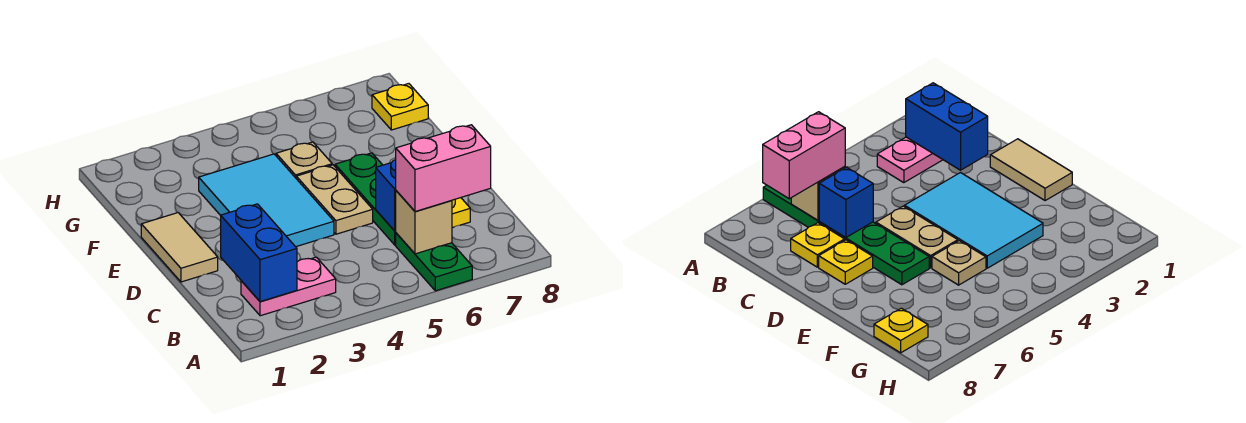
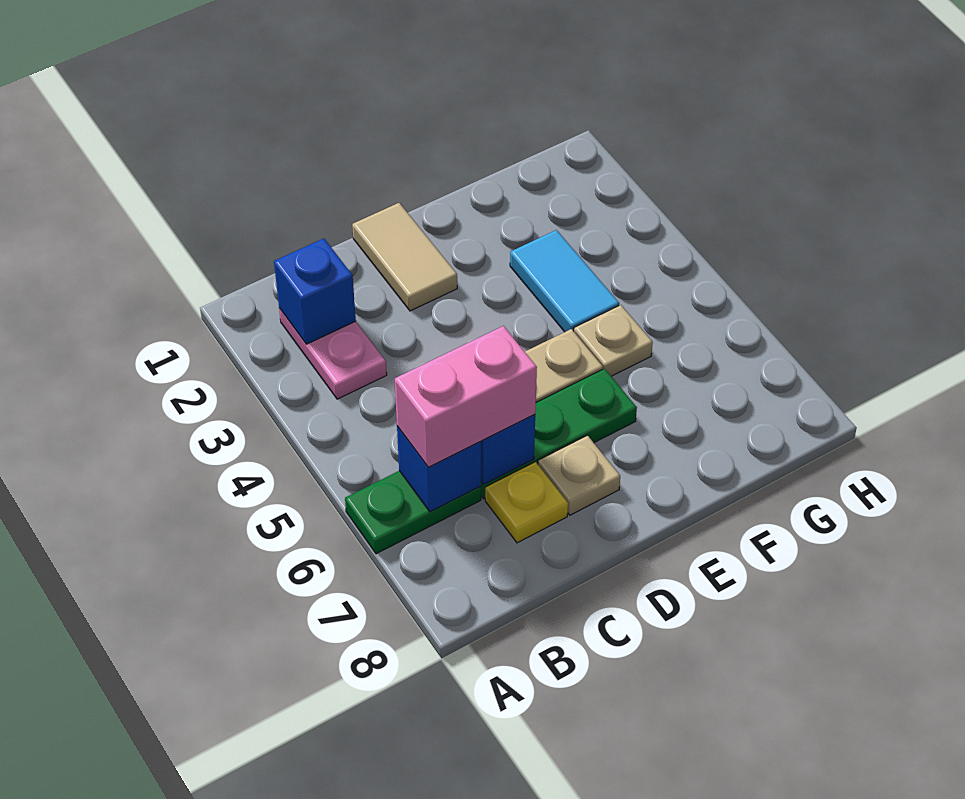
blue brick B2:C2 level 2 -> blue brick B2 level 2
tan brick B6 level 2 -> blue brick B6 level 2
pink brick B6:B7 level 3 -> pink brick B6:C6 level 3
tan tile D1:E1 level 1 -> tan tile D1:D2 level 1
cyan tile D3:F4 level 1 -> cyan tile F3:F4 level 1
yellow plate D7 level 1 -> tan plate D7 level 1
yellow plate G8 level 1 -> none

